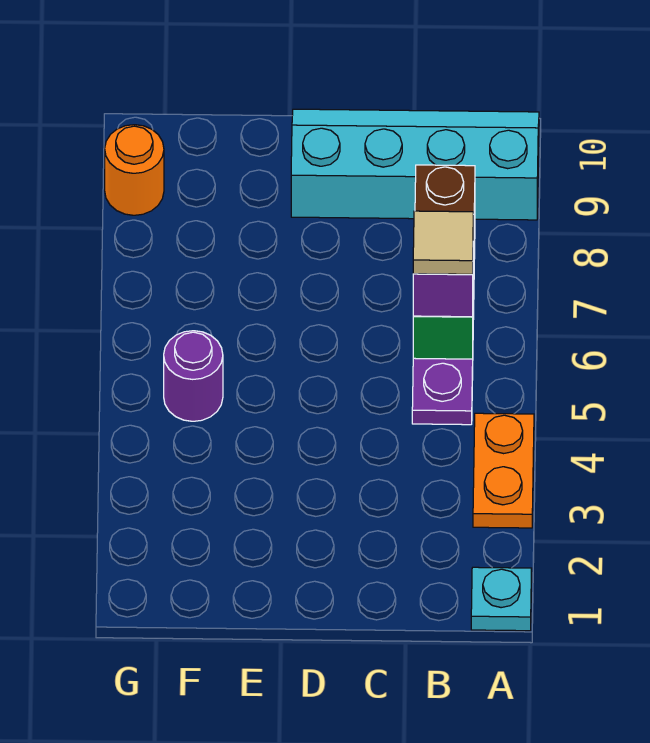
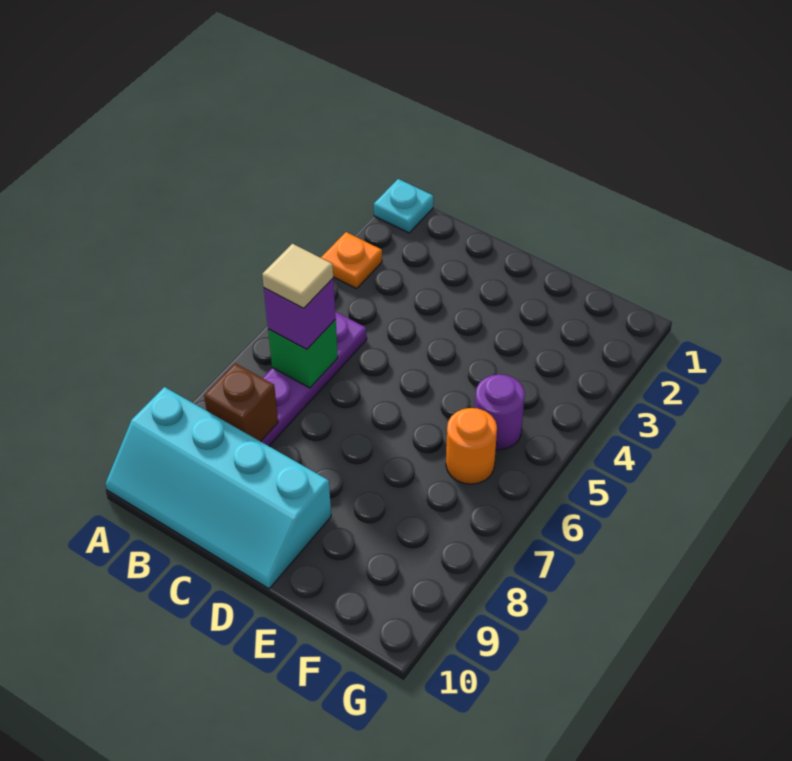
orange plate A3:A4 level 1 -> orange plate A3 level 1
orange round brick G9 level 1 -> orange round brick F6 level 1

